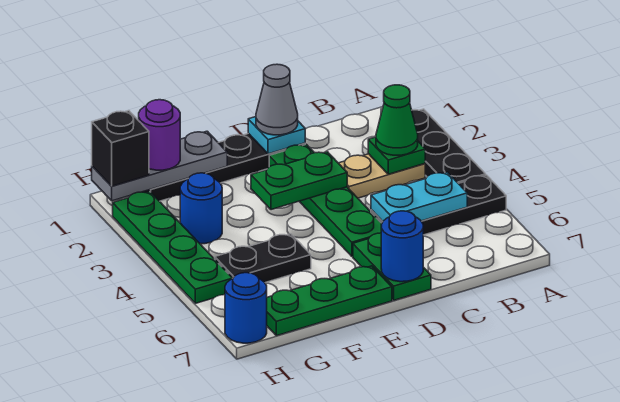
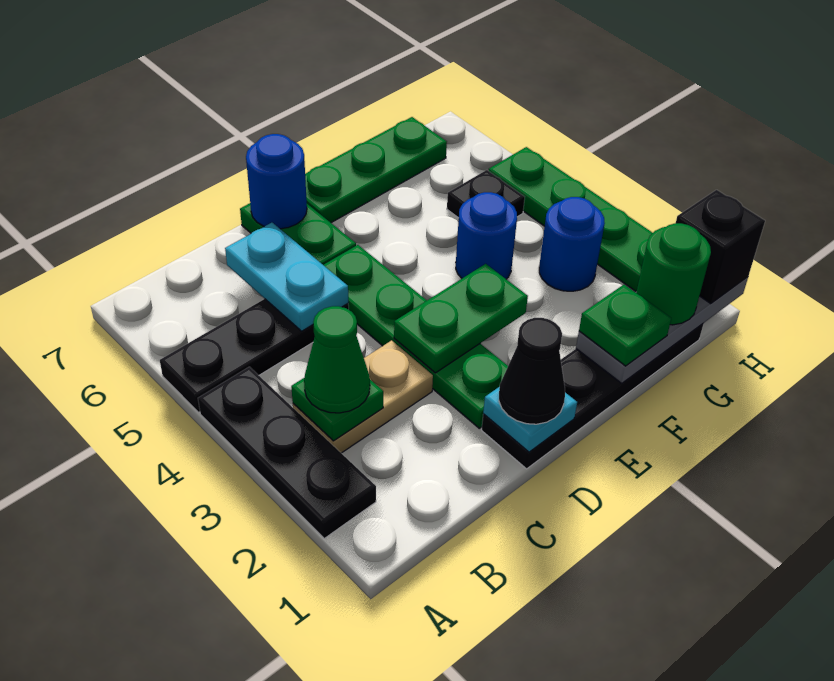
cyan plate B5:C5 level 2 -> cyan plate C5:C6 level 2
grey cone D1 level 3 -> black cone D1 level 3
none -> green plate F1 level 3
black plate F5:G5 level 1 -> black plate G5 level 1
purple round brick G1 level 3 -> green round brick G1 level 3
blue round brick H7 level 1 -> blue round brick F4 level 1

